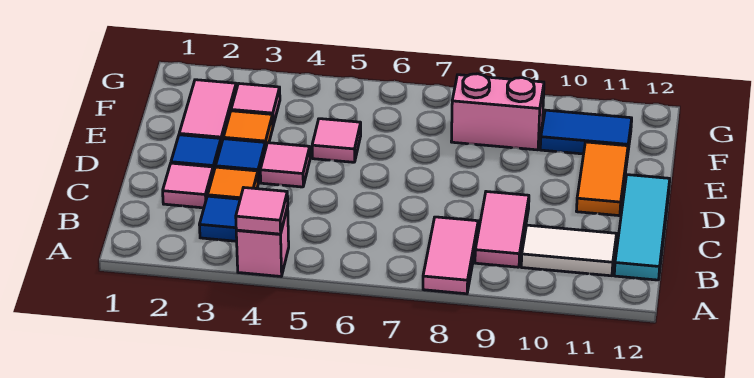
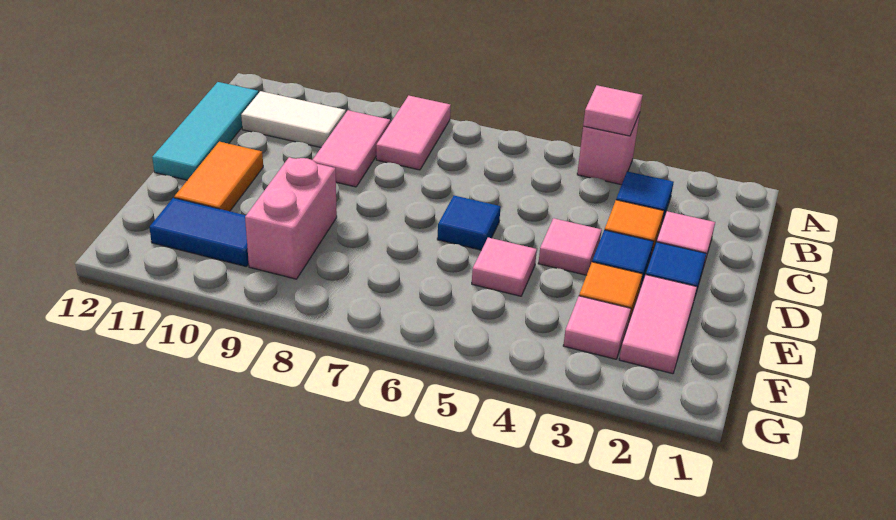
none -> blue tile D6 level 1
pink brick F8:F9 level 1 -> pink brick E9:F9 level 1

